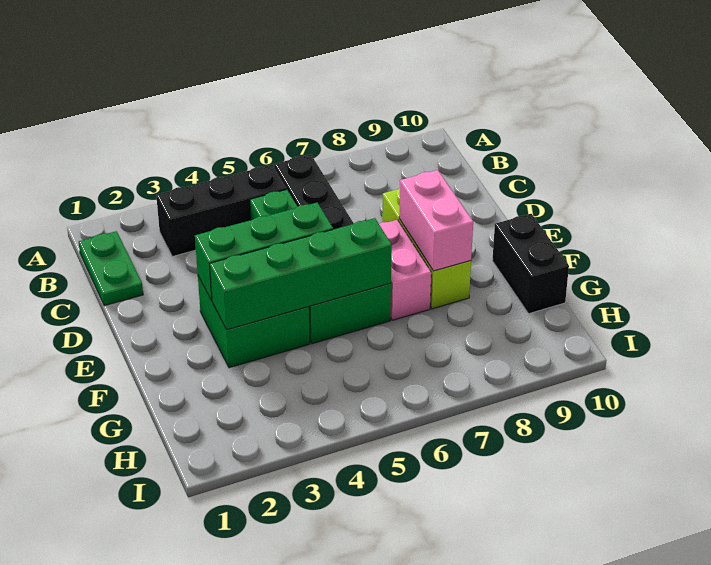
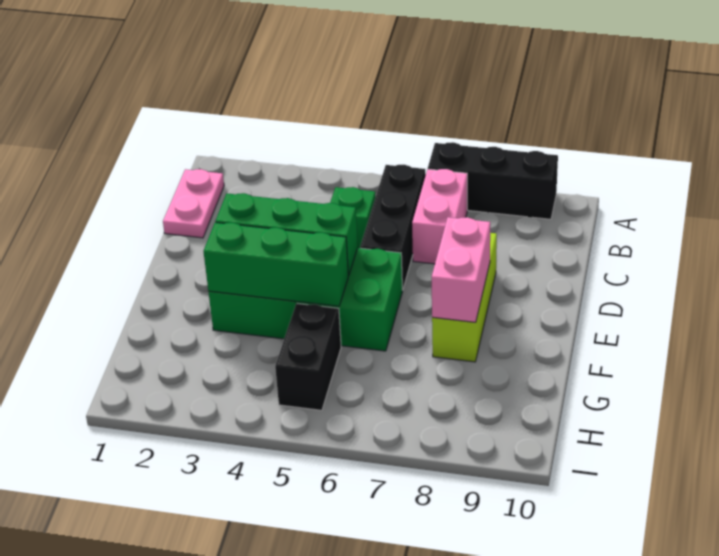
green plate B1:C1 level 1 -> pink plate B1:C1 level 1
black brick B3:B5 level 1 -> black brick A7:A9 level 1
pink brick E7:F7 level 1 -> pink brick B7:C7 level 1
green brick F3:F6 level 2 -> green brick F3:F5 level 2
black brick F10:G10 level 1 -> black brick G5:H5 level 1

